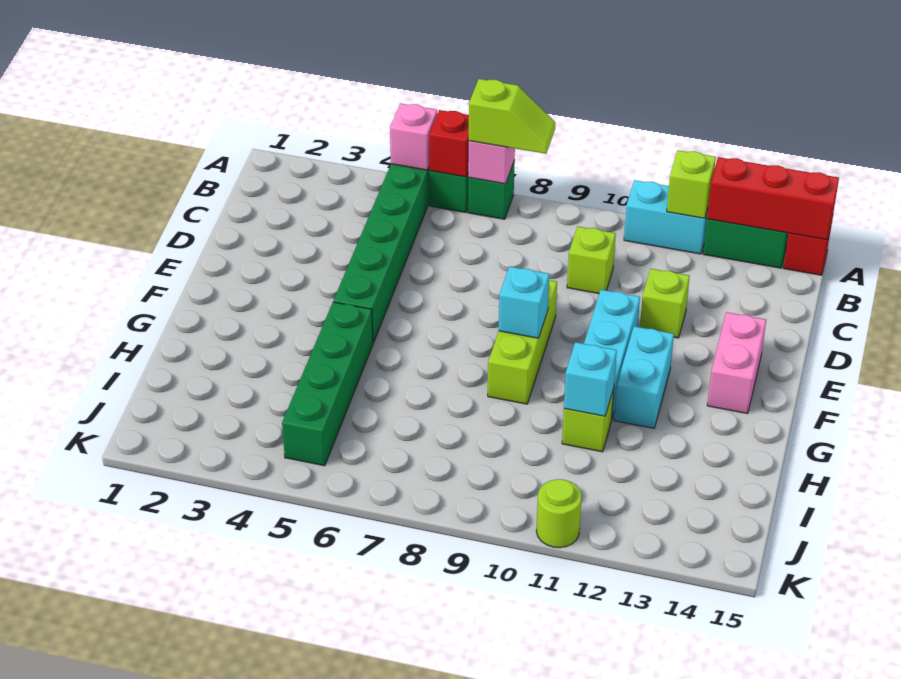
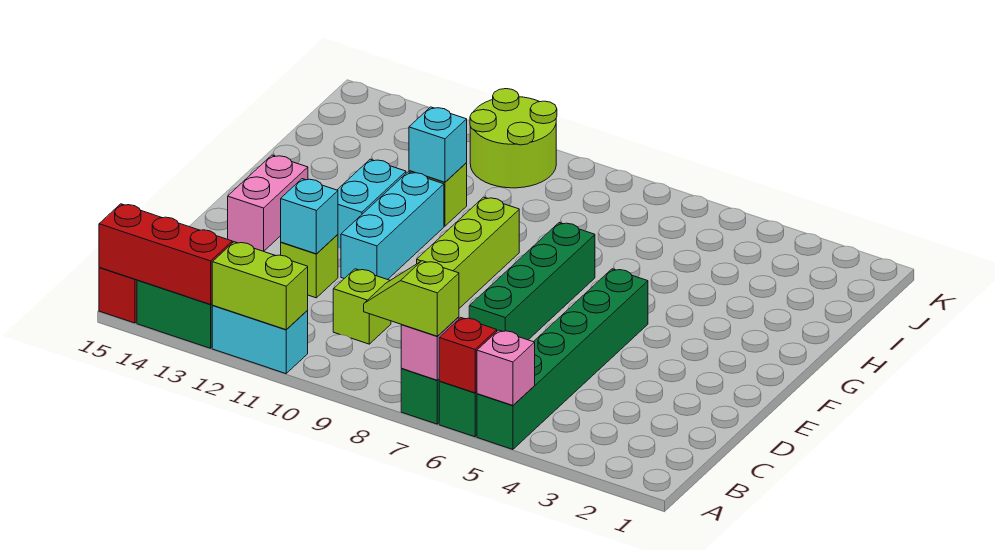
lime brick A12 level 2 -> lime brick A11:A12 level 2
cyan brick F9 level 2 -> cyan brick D12 level 2
green brick G5:J5 level 1 -> green brick D7:G7 level 1
lime round brick K11 level 1 -> lime round brick J10:K11 level 1

